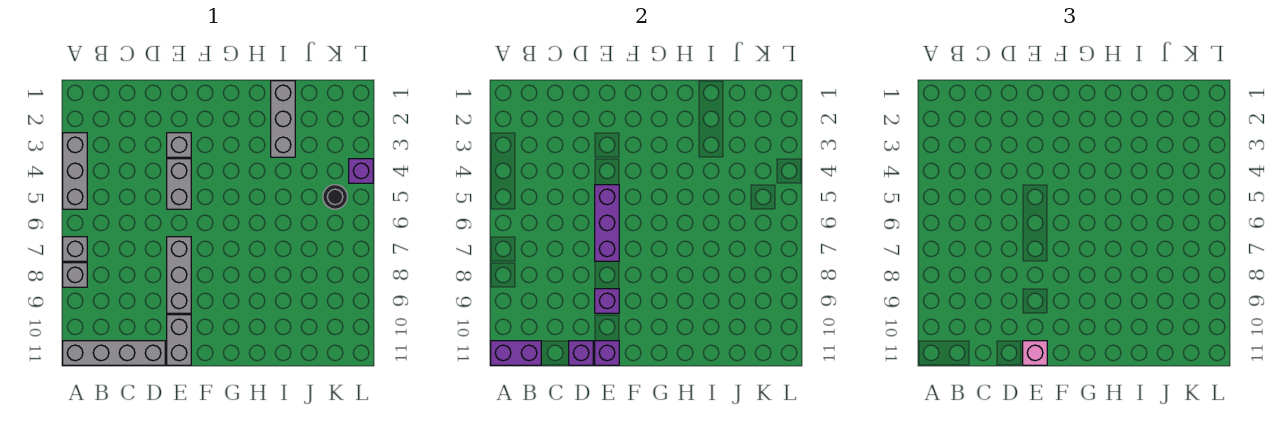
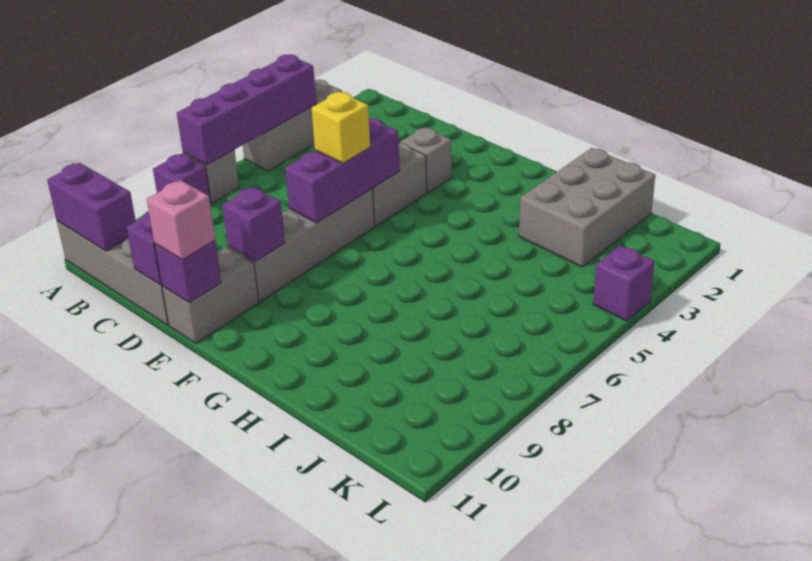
none -> purple brick A4:A7 level 2
grey brick A8 level 1 -> purple brick A8 level 1
none -> yellow brick E6 level 3
grey brick E7:E9 level 1 -> grey brick E6:E9 level 1
grey brick I1:I3 level 1 -> grey brick I1:J3 level 1
black round brick K5 level 1 -> none

